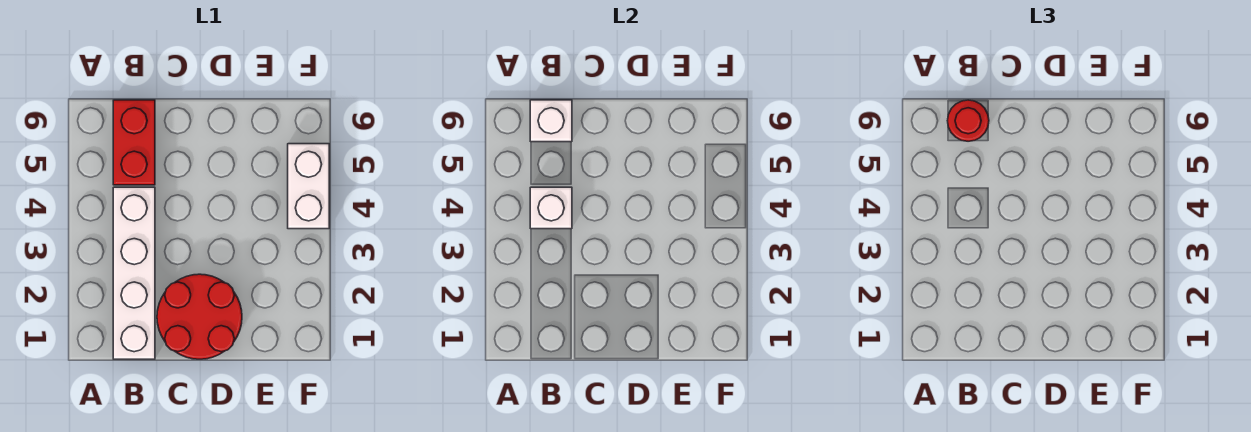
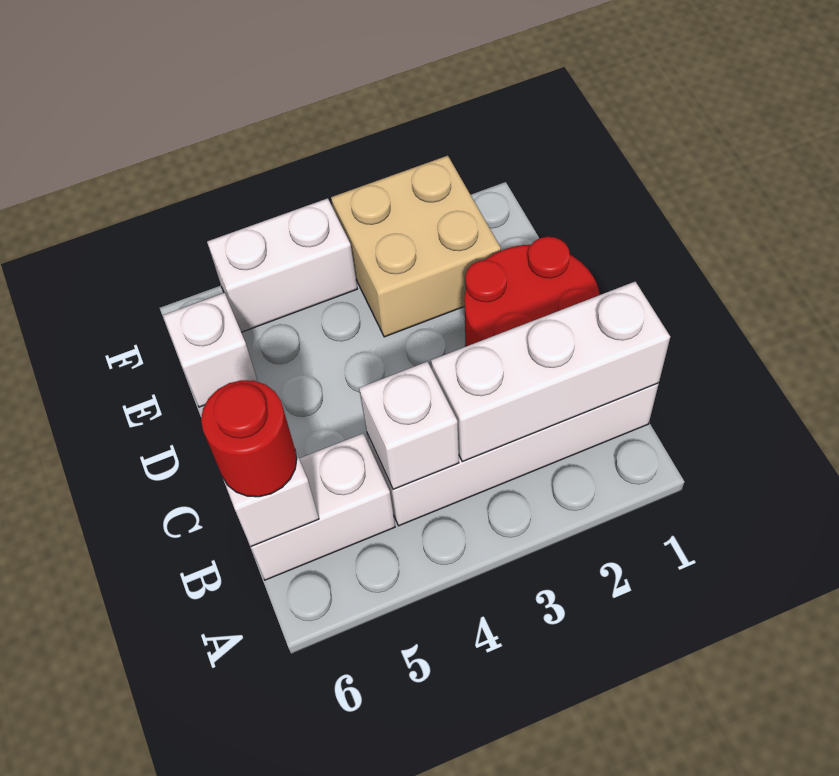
none -> white brick B1:B3 level 2
red brick B5:B6 level 1 -> white brick B5:B6 level 1
none -> tan brick E2:F3 level 1
none -> white brick E6 level 1

